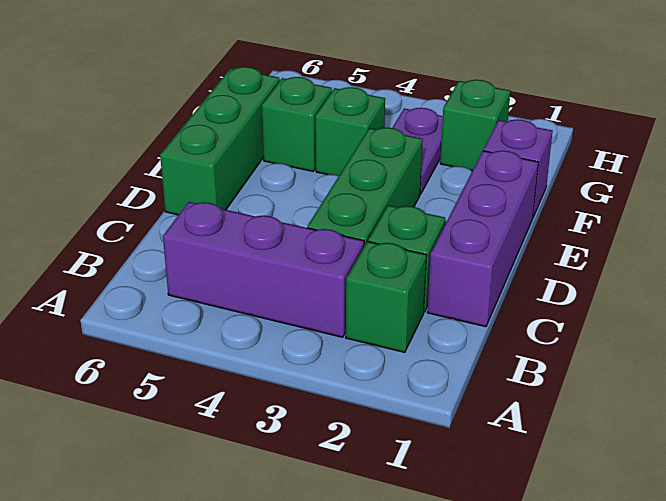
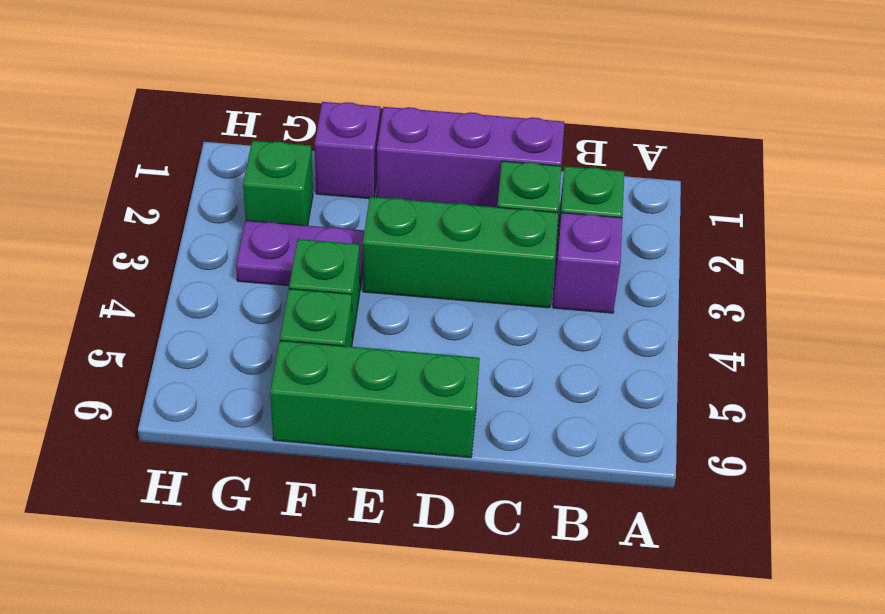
purple brick B3:B5 level 1 -> purple brick B3 level 1

